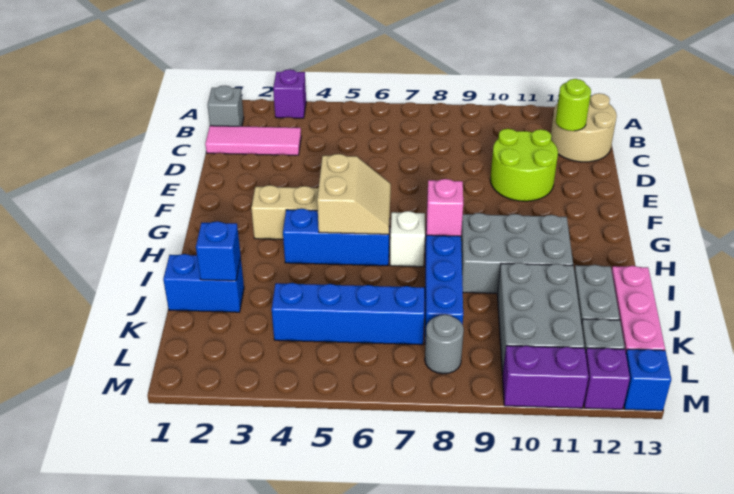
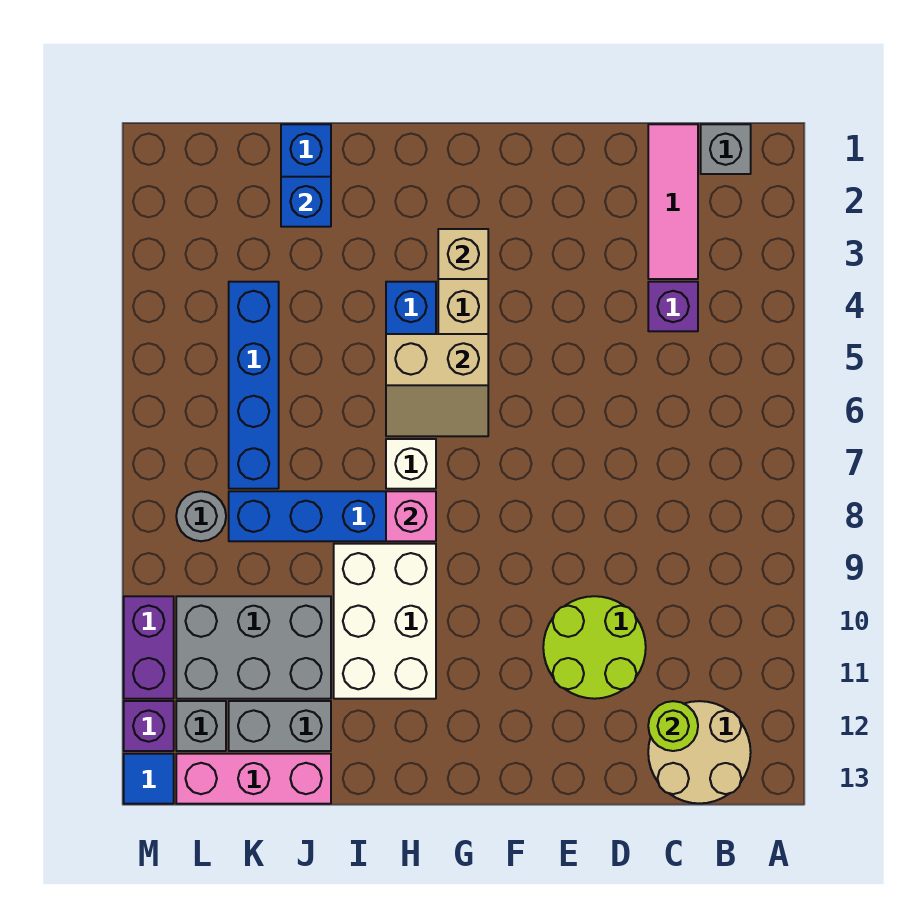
purple brick A3 level 1 -> purple brick C4 level 1
none -> tan brick G3 level 2
grey brick H9:I11 level 1 -> white brick H9:I11 level 1
blue brick M13 level 1 -> blue tile M13 level 1

